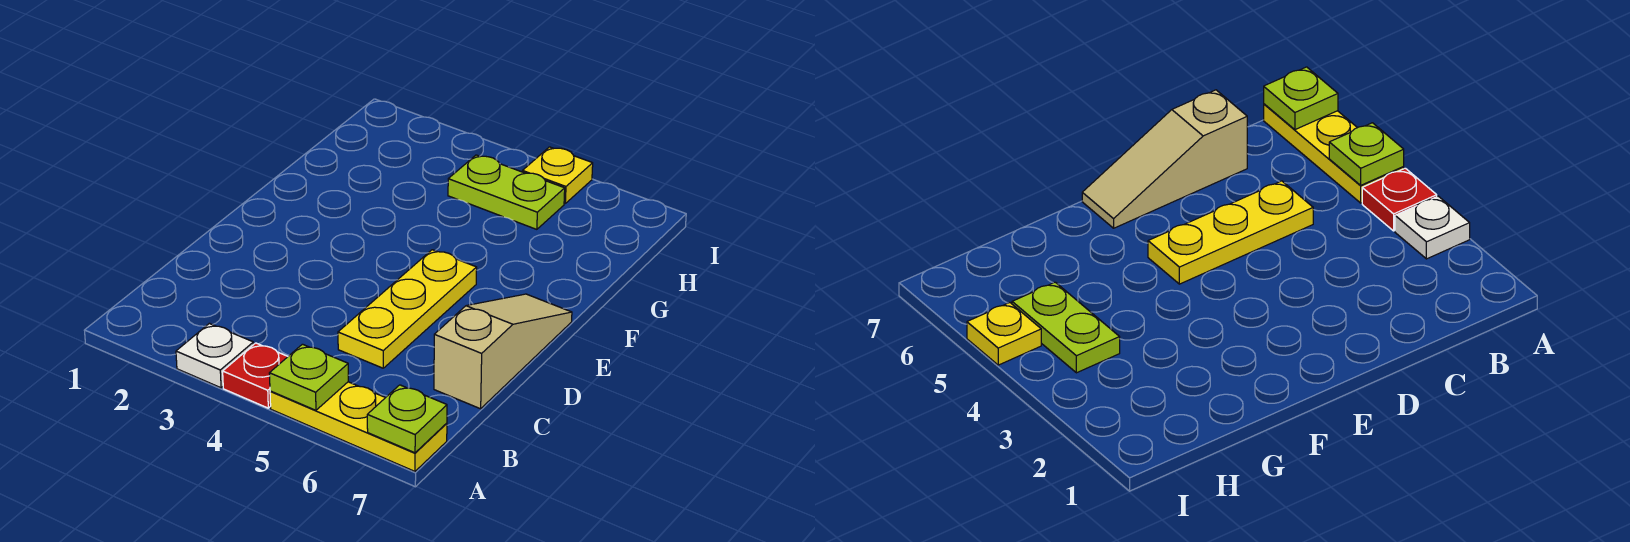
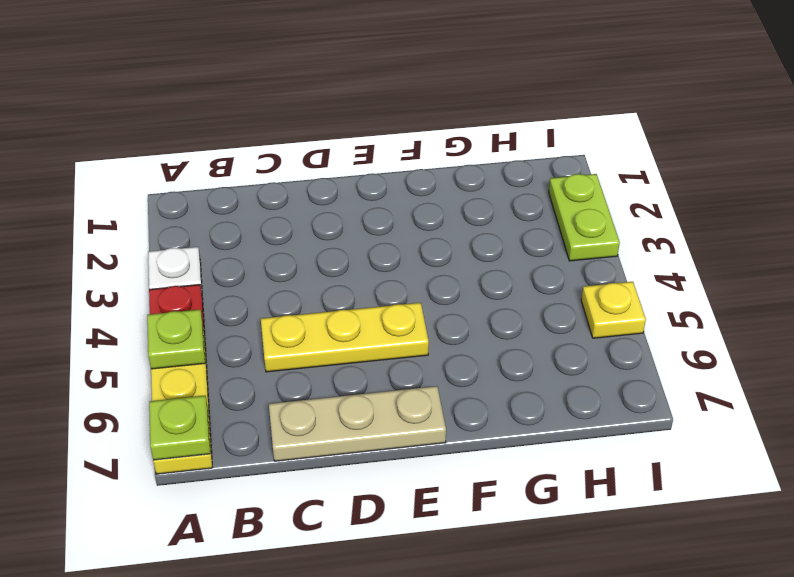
tan slope C7:E7 level 1 top C -> tan plate C7:E7 level 1
lime plate H4:H5 level 1 -> lime plate I2:I3 level 1

